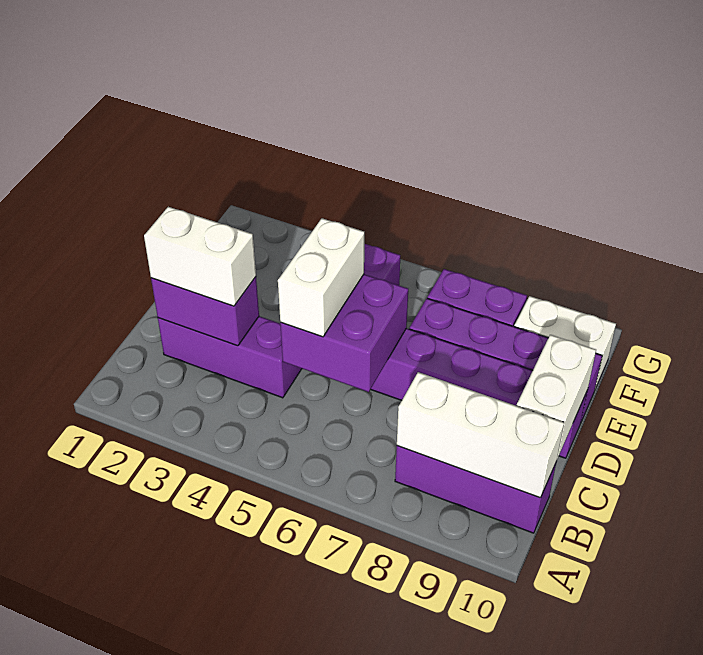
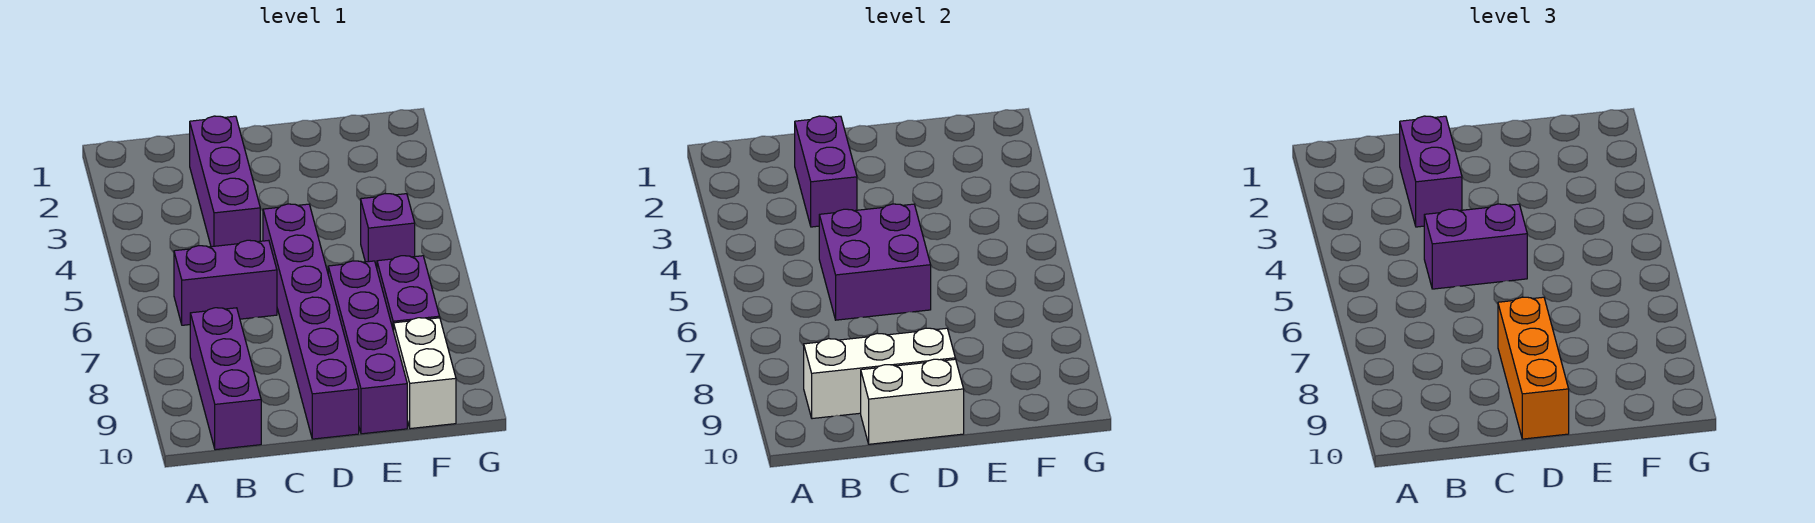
none -> purple brick B6:C6 level 1
white brick B8:B10 level 2 -> white brick B9:D9 level 2
white brick C2:C3 level 3 -> purple brick C2:C3 level 3
white brick C5:D5 level 3 -> purple brick C5:D5 level 3
none -> orange brick D8:D10 level 3

